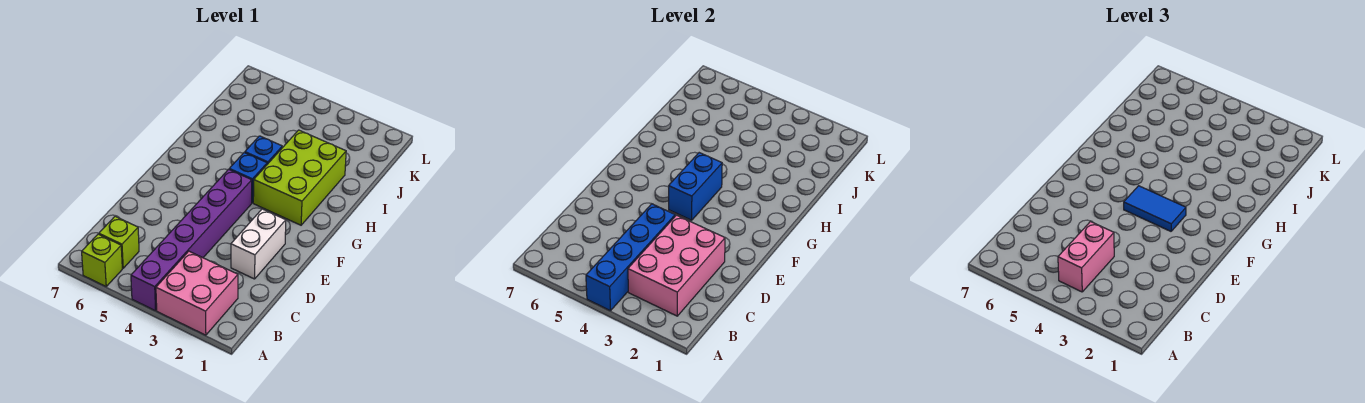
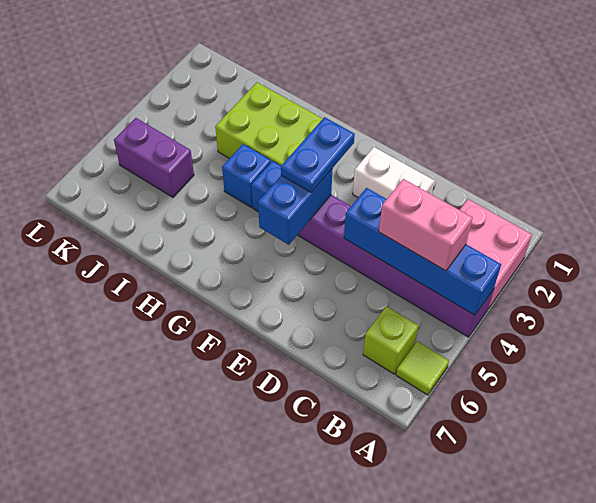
lime brick A6 level 1 -> lime tile A6 level 1
pink brick B2:D3 level 2 -> none
blue tile F3:F4 level 3 -> blue plate F3:F4 level 3
blue brick F4:G4 level 2 -> blue brick F4:F5 level 2
none -> purple brick J5:K5 level 1

